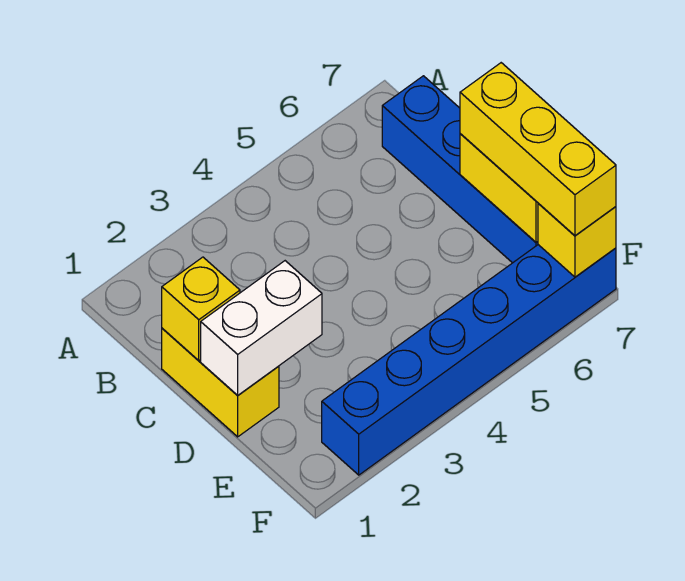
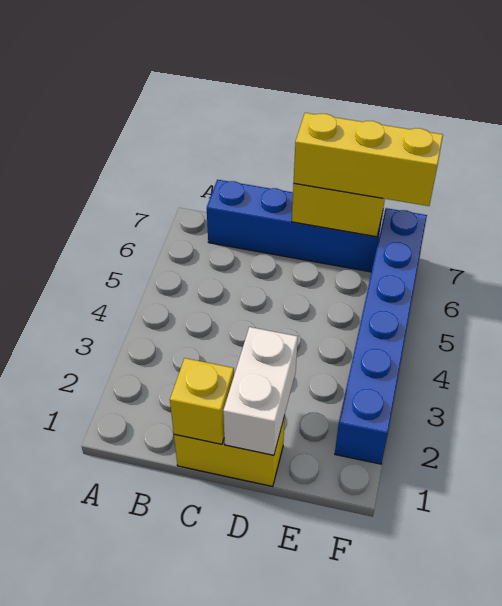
yellow brick F7 level 2 -> none

